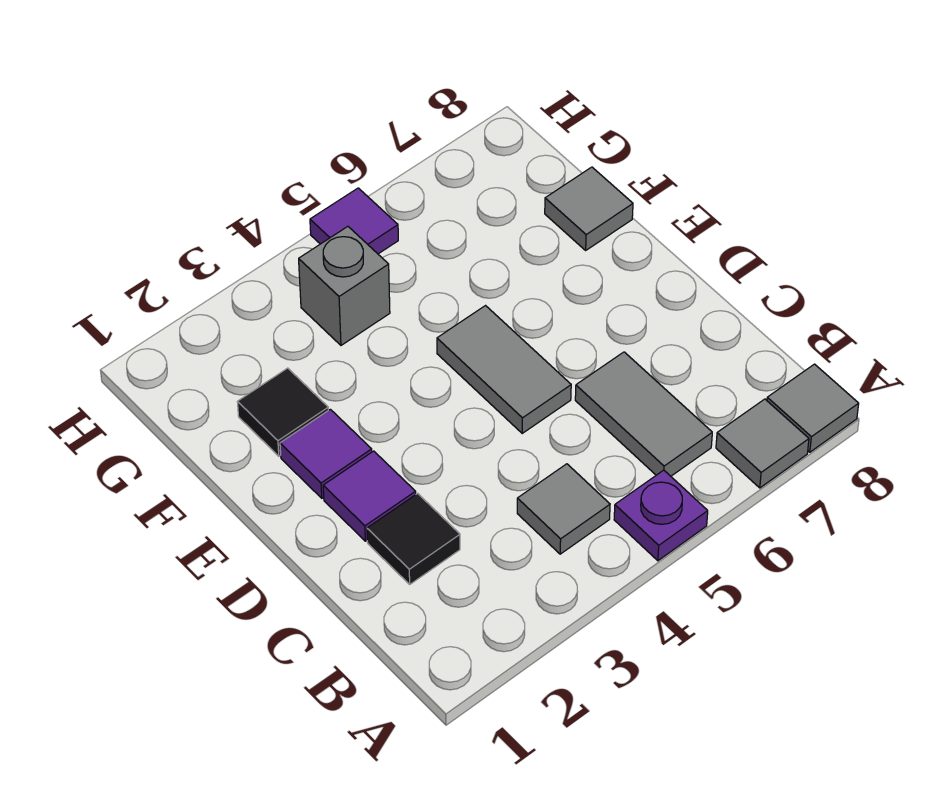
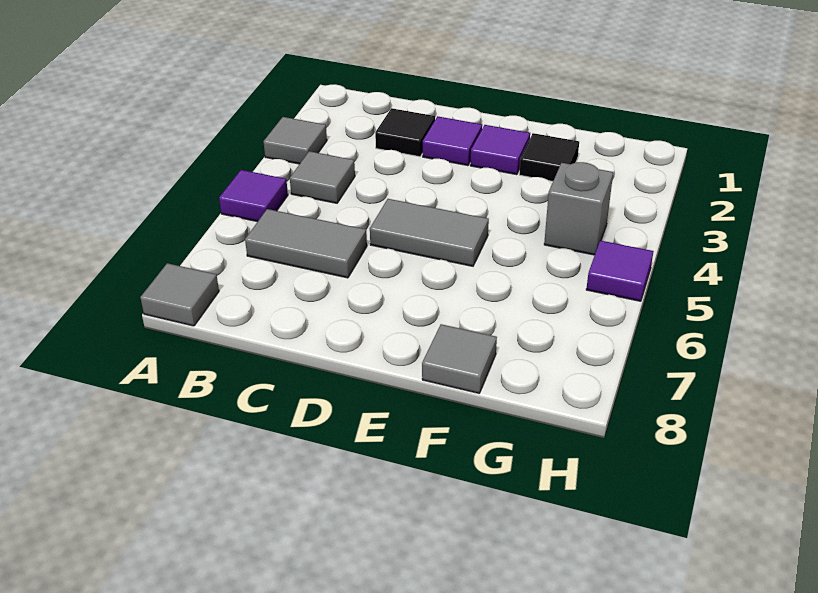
purple plate A5 level 1 -> purple tile A5 level 1
grey tile A7 level 1 -> grey tile A3 level 1

